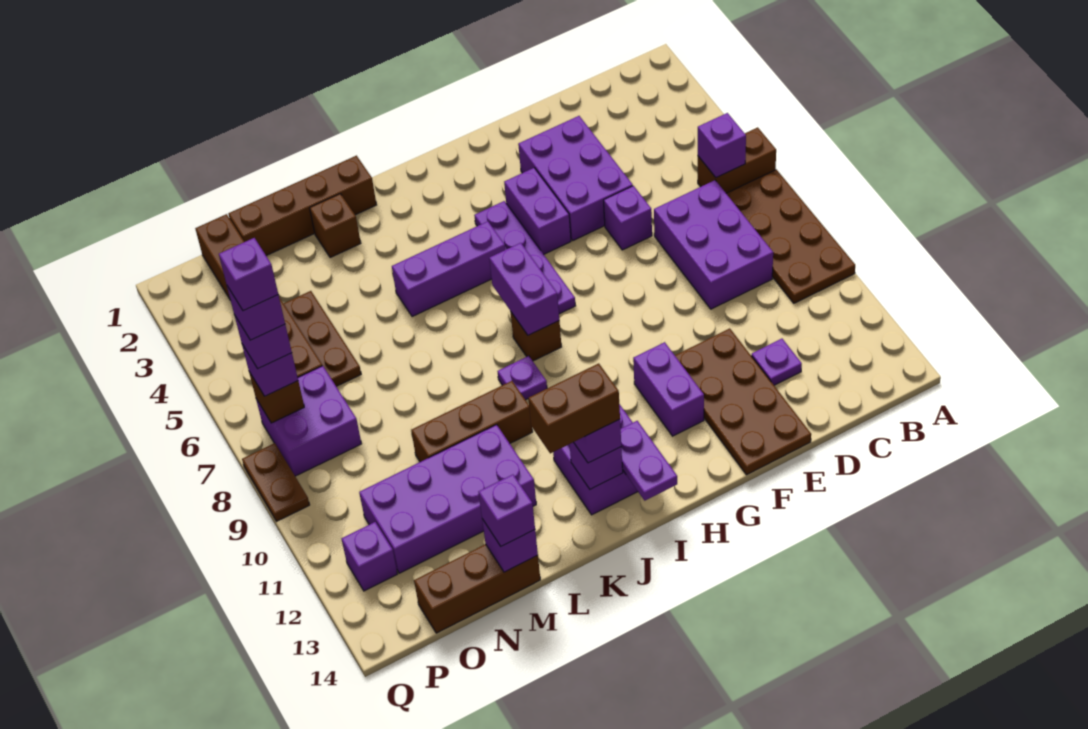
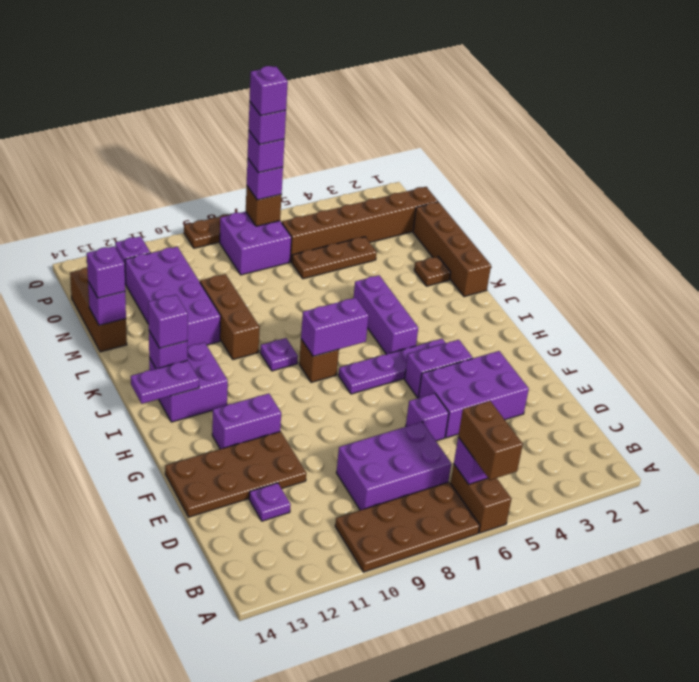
brown brick J13:K13 level 4 -> brown brick A6:B6 level 3
brown brick L2 level 1 -> brown plate L2 level 1

